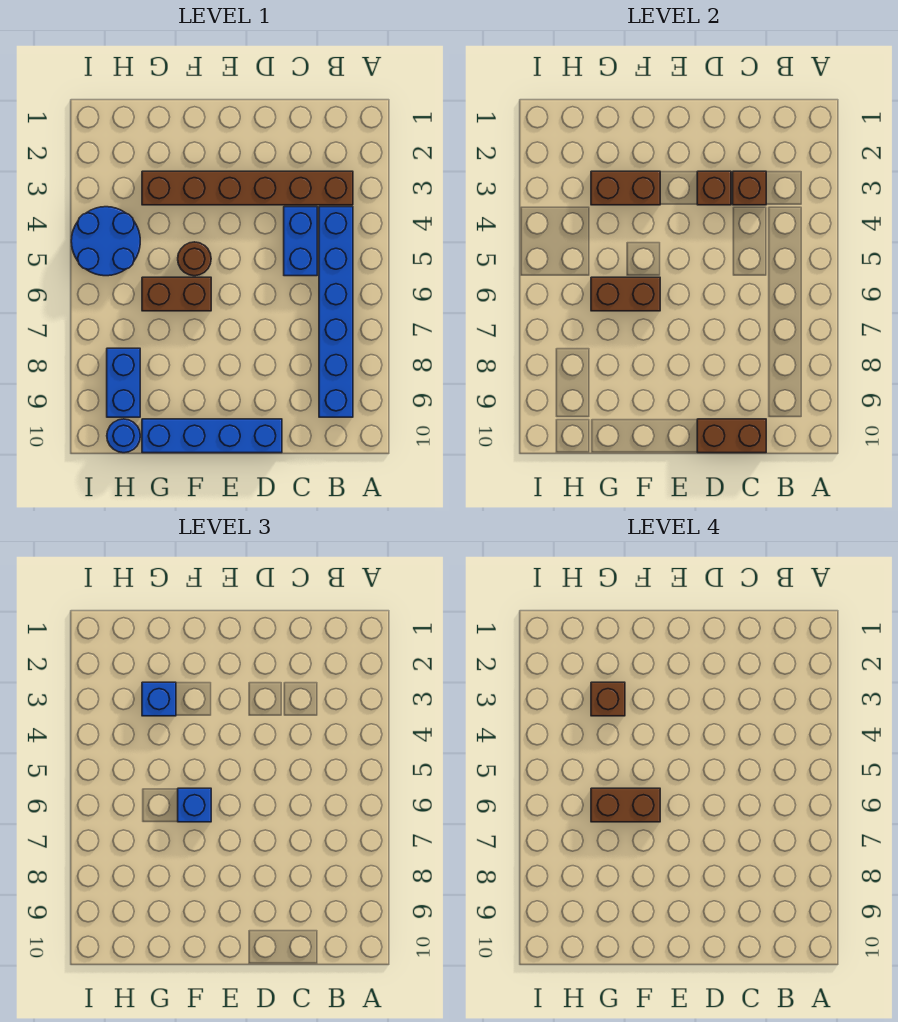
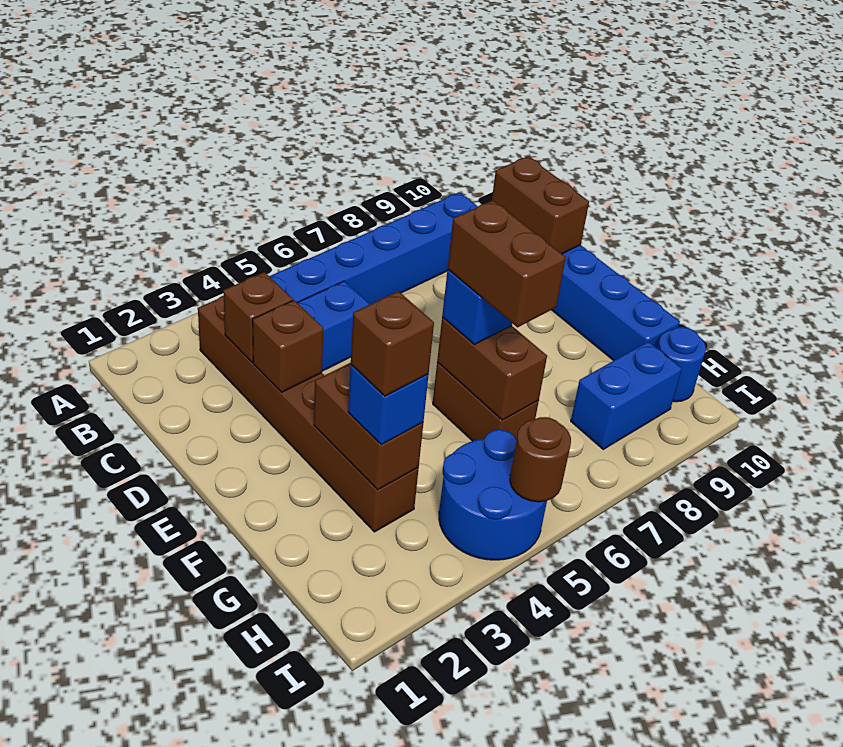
brown round brick F5 level 1 -> brown round brick I5 level 2

